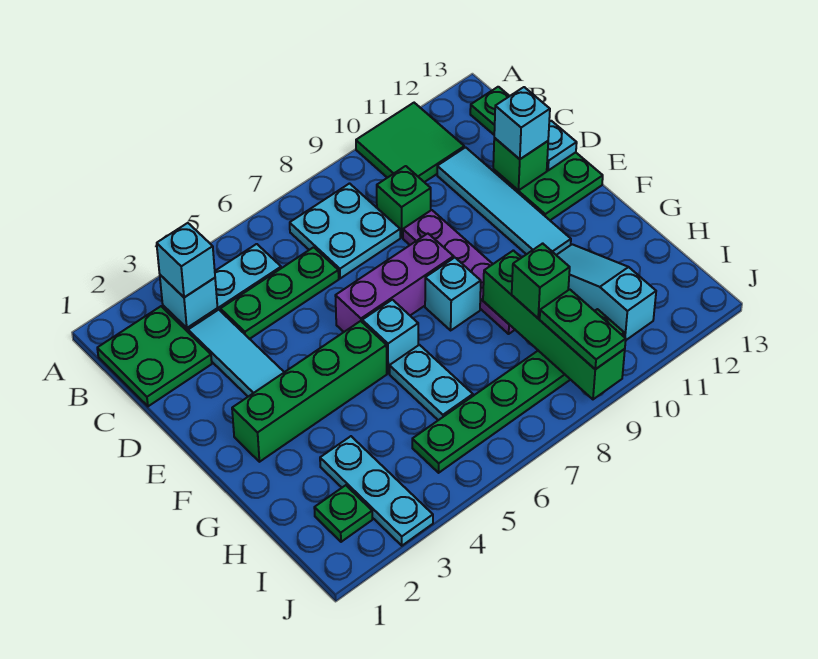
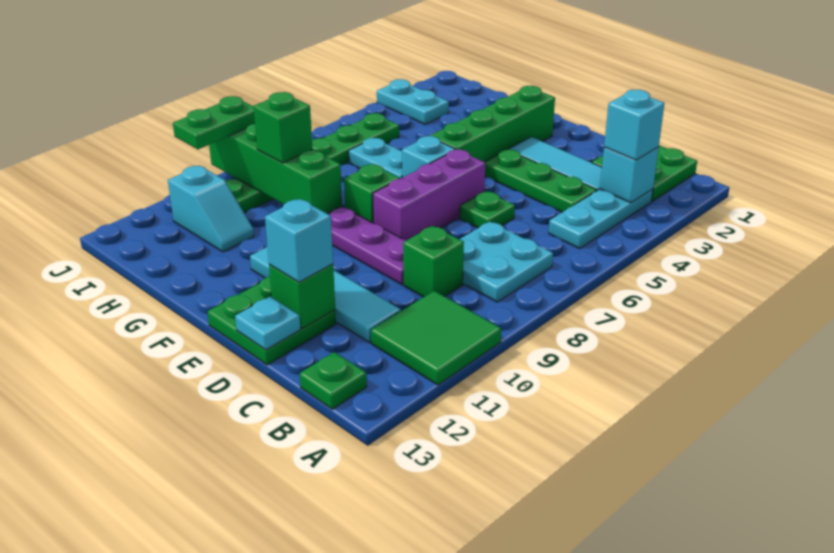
green plate C4:C6 level 1 -> green plate C4:E4 level 1
cyan brick F8 level 1 -> green brick F8 level 1
cyan slope G11:I11 level 1 top I -> cyan slope H11:I11 level 1 top I
cyan plate H3:J3 level 1 -> cyan plate I3:J3 level 1
green plate I2 level 1 -> green plate D6 level 1
green plate I9:J9 level 3 -> green plate J9:J10 level 3

